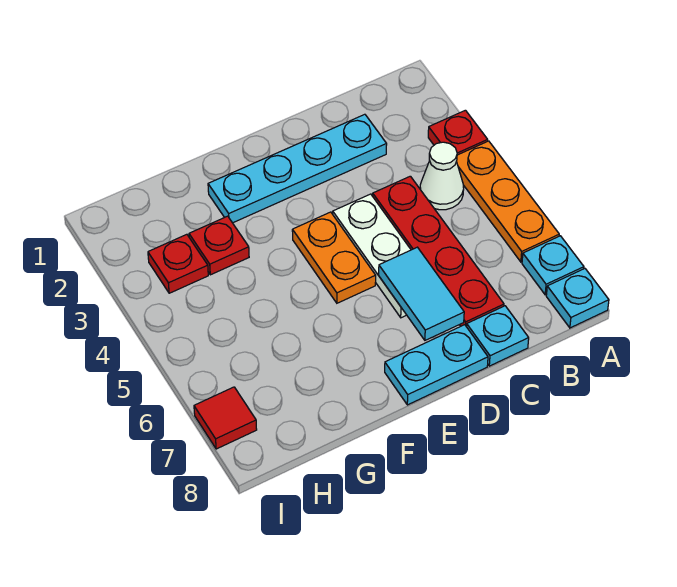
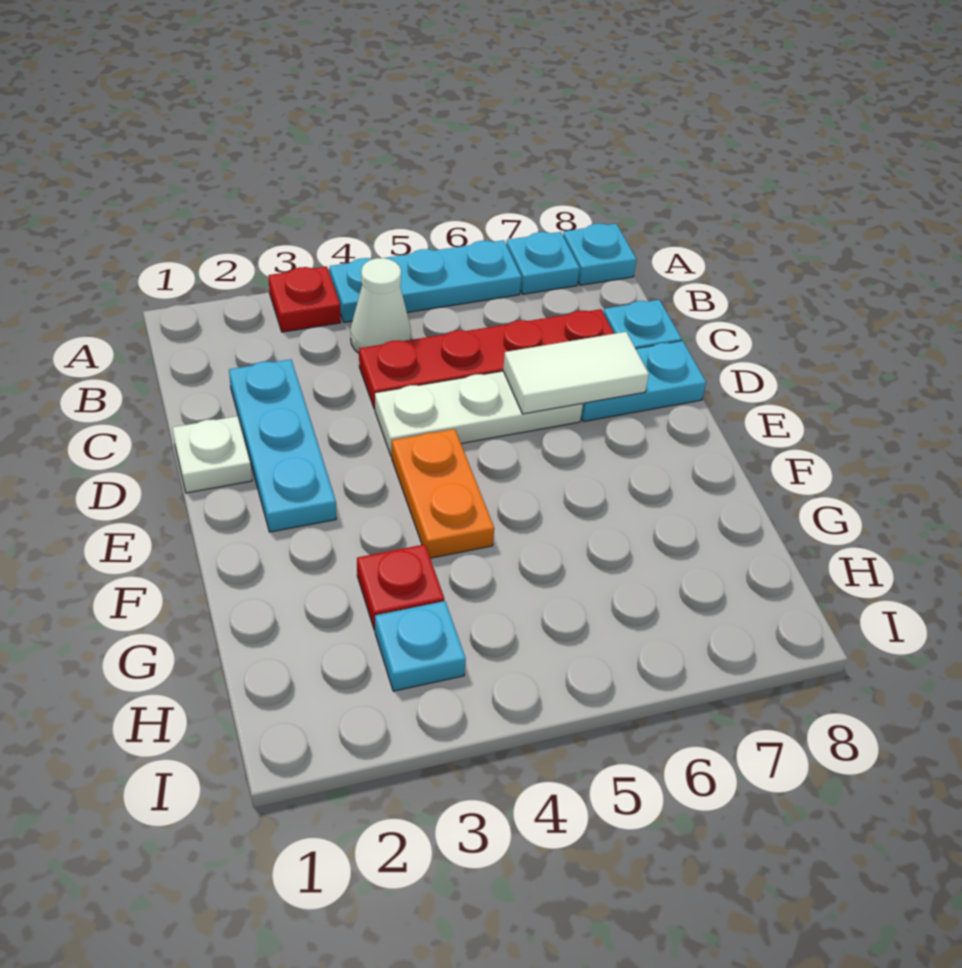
orange plate A4:A6 level 1 -> cyan plate A4:A6 level 1
cyan plate C2:F2 level 1 -> cyan plate C2:E2 level 1
none -> white plate D1 level 1
cyan tile D6:D7 level 2 -> white tile D6:D7 level 2
cyan plate D8:E8 level 1 -> cyan plate D7:D8 level 1
orange plate E4:E5 level 1 -> orange plate E4:F4 level 1
red plate H3 level 1 -> cyan plate H3 level 1
red tile I7 level 1 -> none

